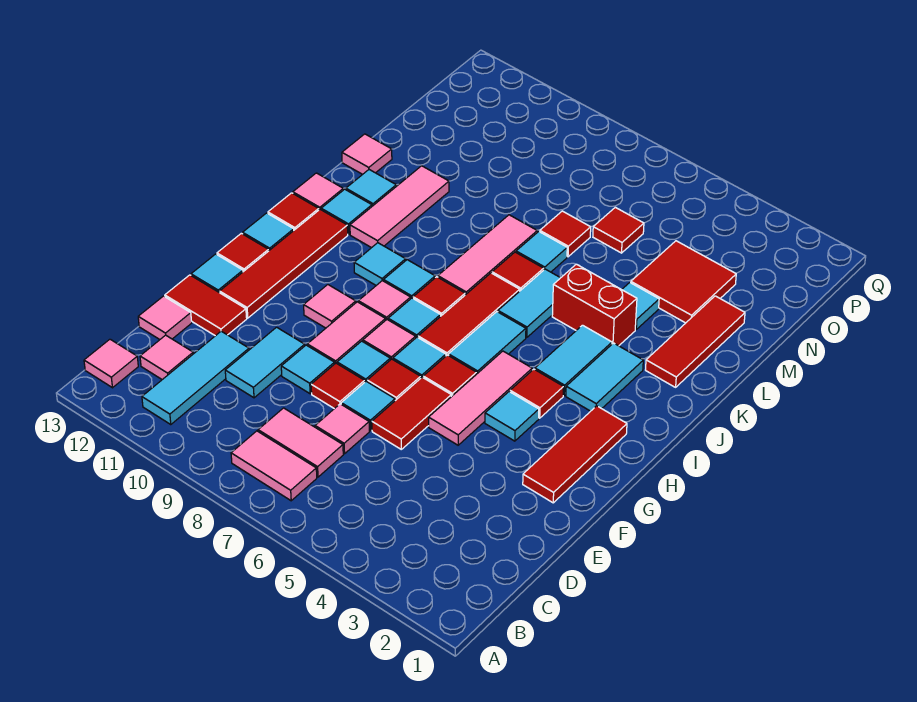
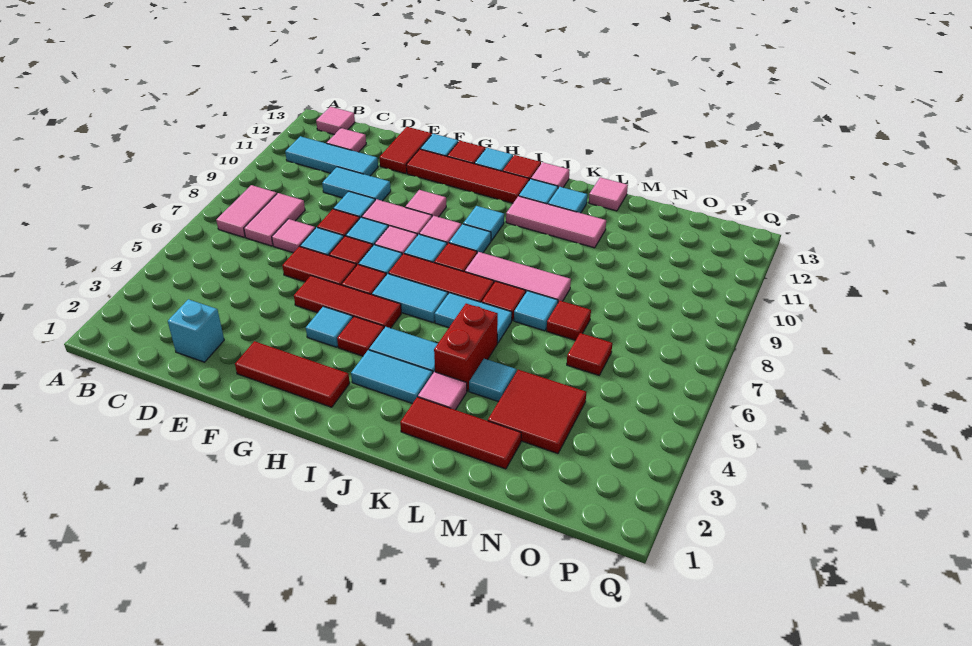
none -> cyan brick D2 level 1
pink tile D13 level 1 -> pink tile K3 level 1
pink tile F5:H5 level 1 -> red tile F5:H5 level 1

